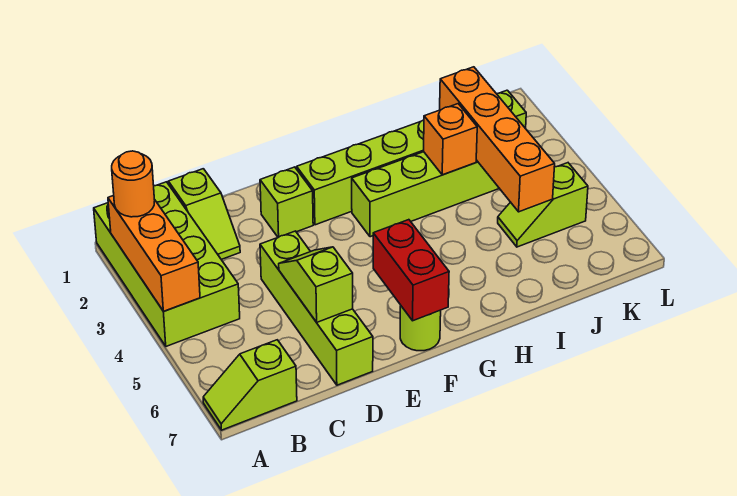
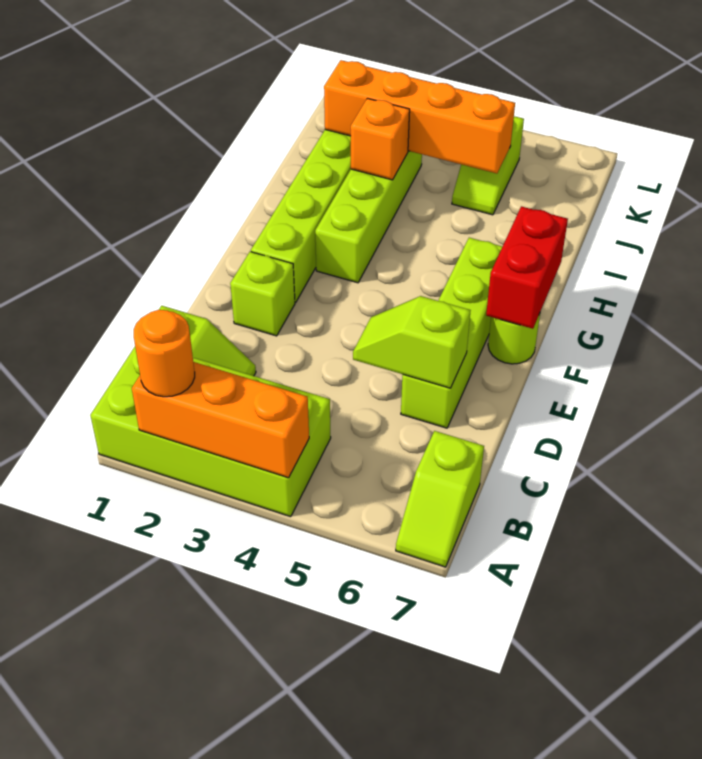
lime brick D4:D7 level 1 -> lime brick D6:G6 level 1
red brick F6:F7 level 2 -> red brick F7:G7 level 2

